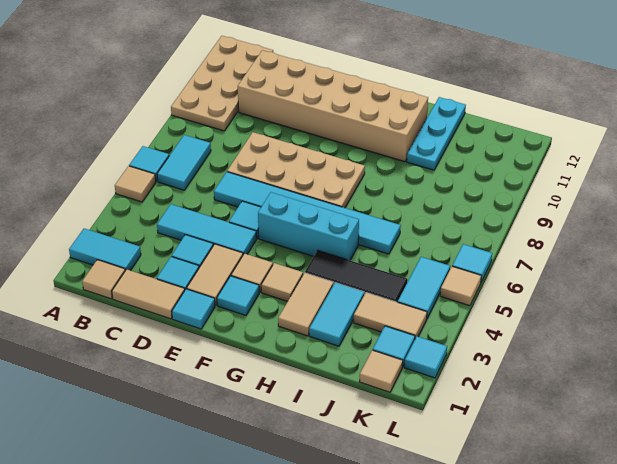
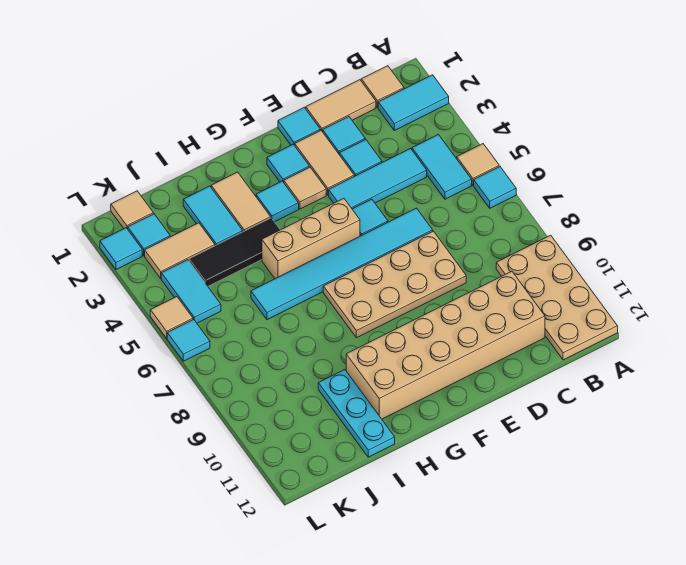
cyan tile B6:B7 level 1 -> cyan tile B4:B5 level 1
cyan brick F5:H5 level 1 -> tan brick F5:H5 level 1
tan tile G3 level 1 -> cyan tile G3 level 1

